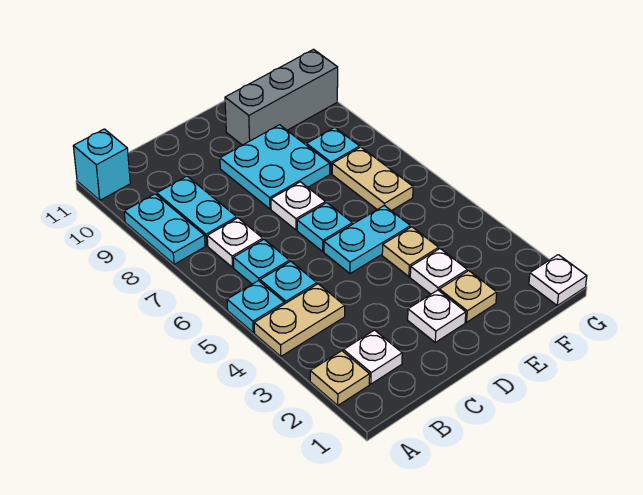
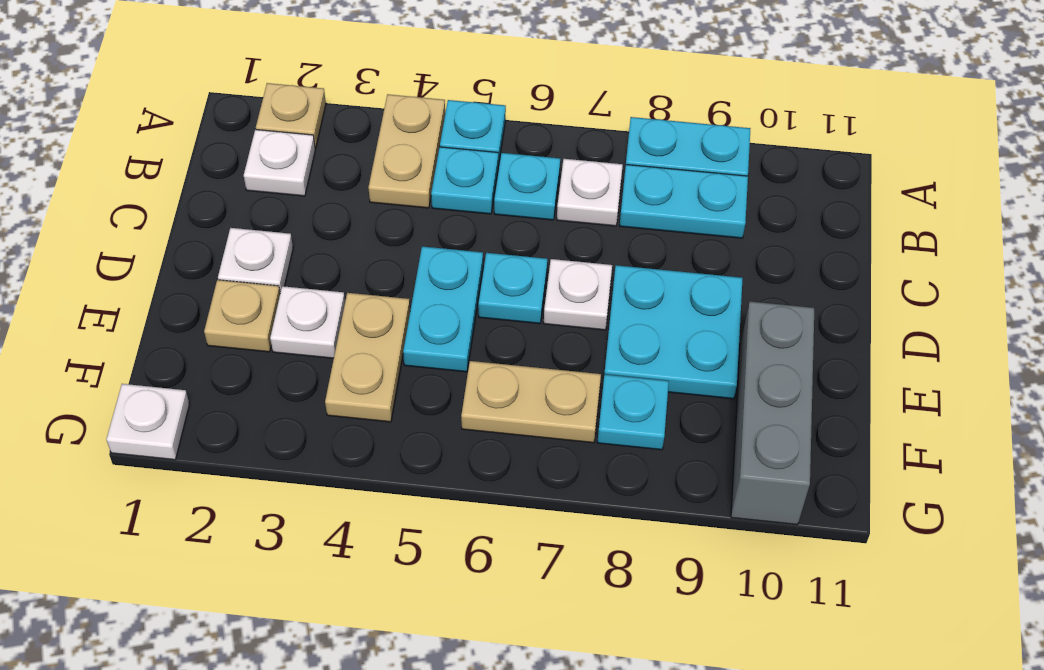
cyan brick A11 level 1 -> none
tan plate E4 level 1 -> tan plate E4:F4 level 1

